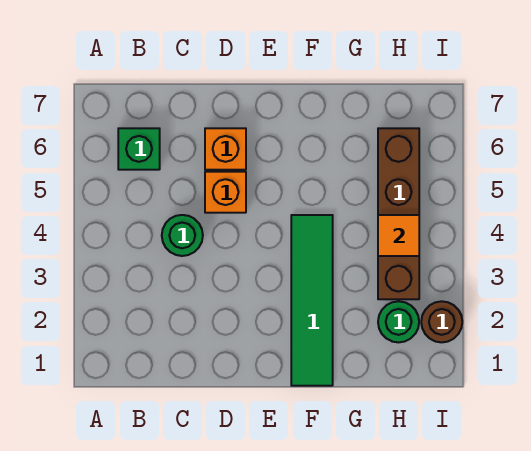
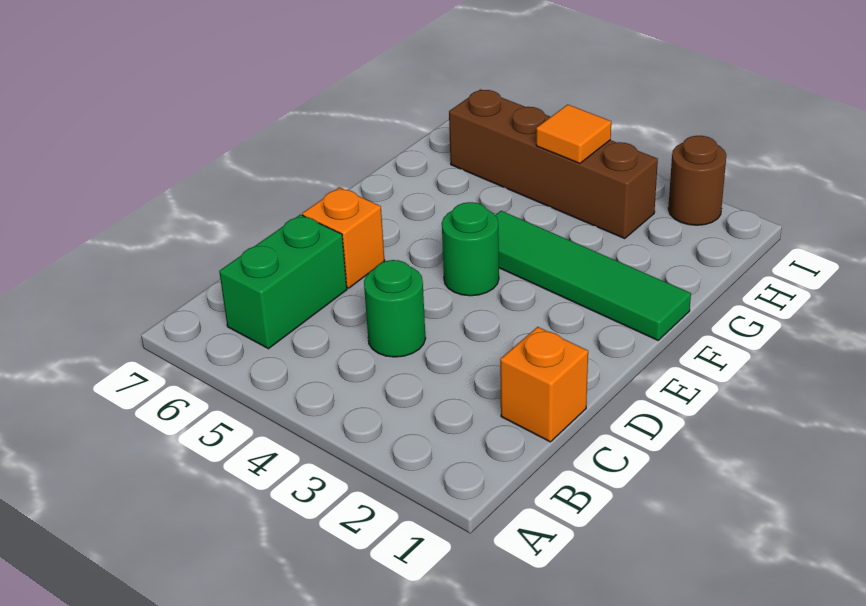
green brick B6 level 1 -> green brick B6:C6 level 1
orange brick D5 level 1 -> orange brick C1 level 1
green round brick H2 level 1 -> green round brick E4 level 1

